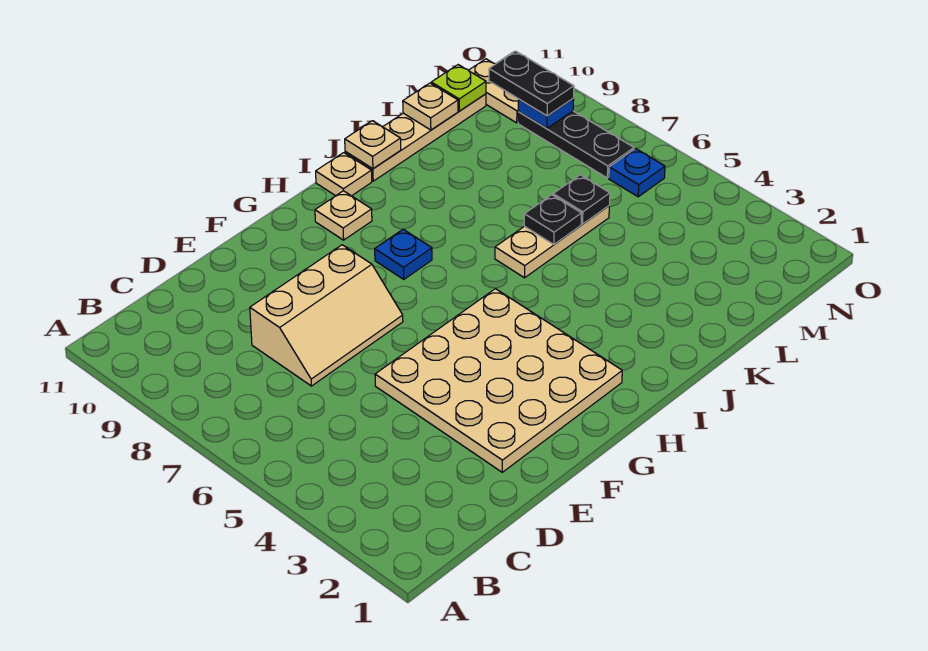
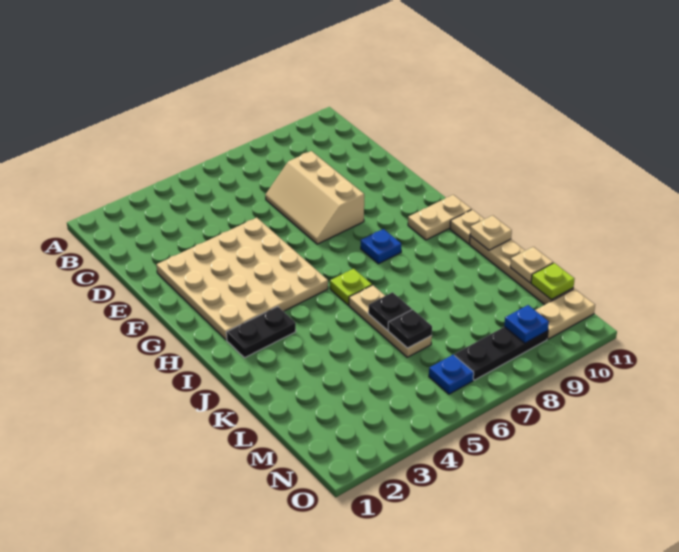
tan plate H10 level 1 -> tan plate H10:H11 level 1
none -> lime plate I6 level 1
black plate N9:N10 level 3 -> black plate I2:I3 level 1

